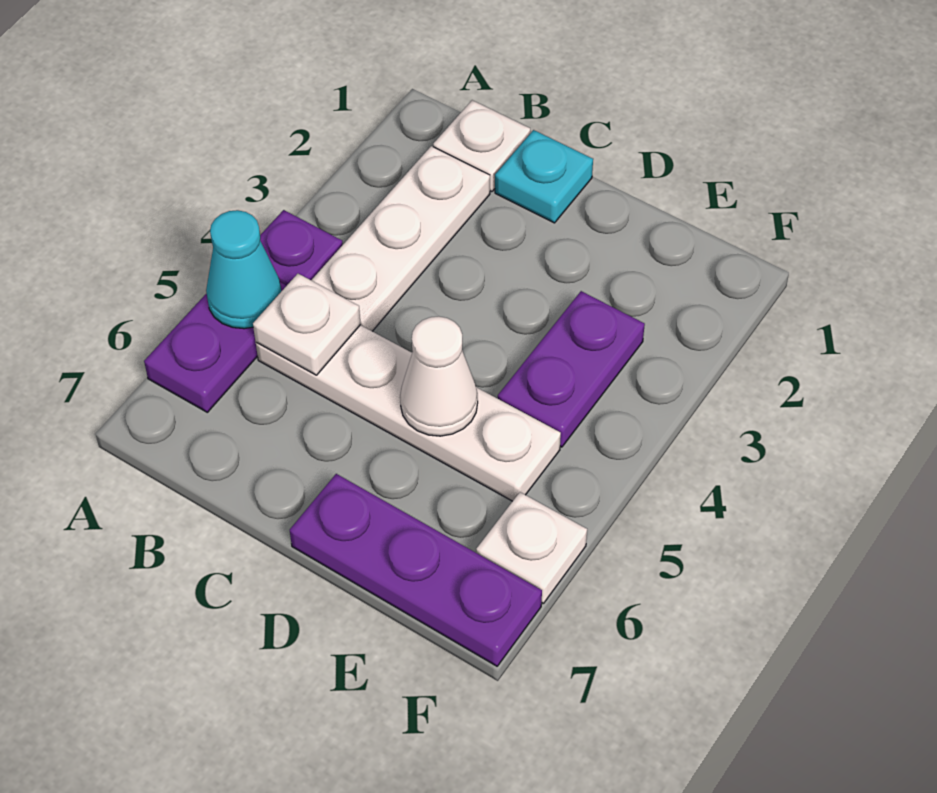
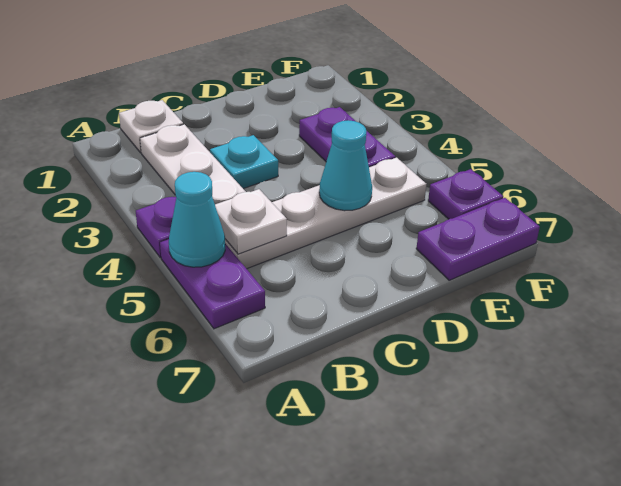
cyan plate C1 level 1 -> cyan plate C3 level 1
white cone D5 level 2 -> cyan cone D5 level 2
purple plate D7:F7 level 1 -> purple plate E7:F7 level 1
white plate F6 level 1 -> purple plate F6 level 1

